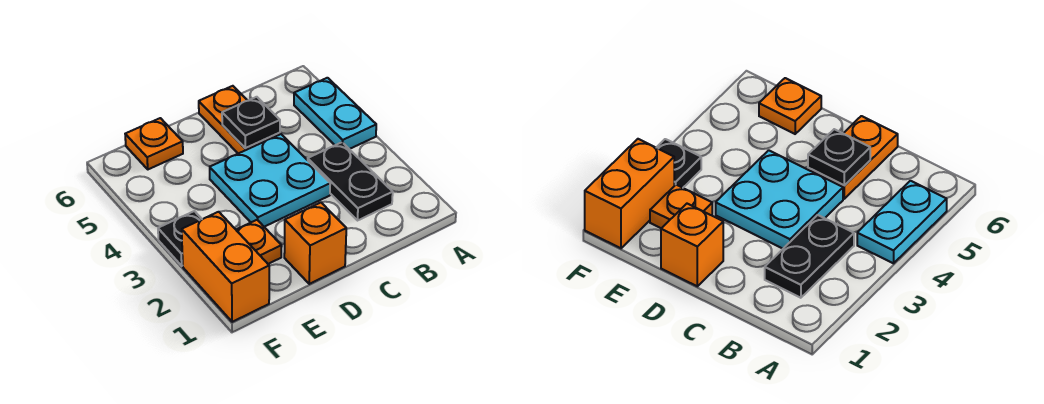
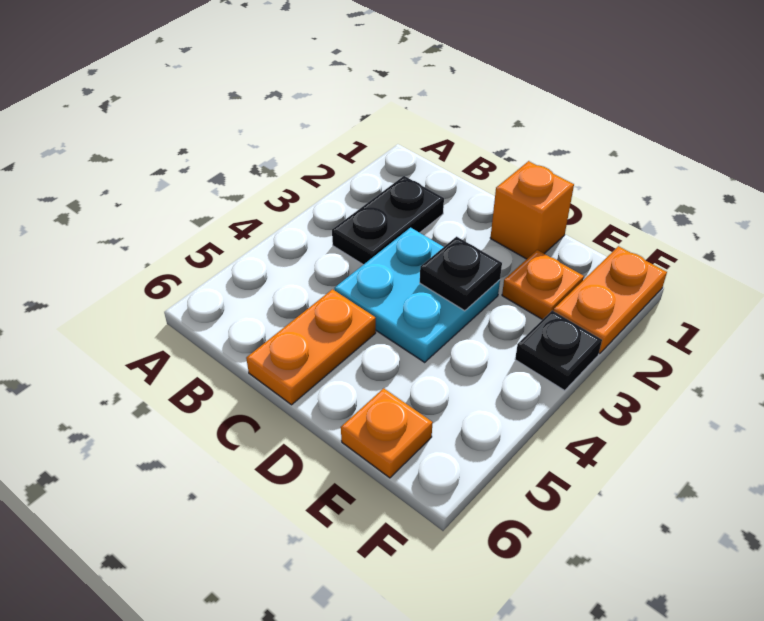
cyan plate A4:A5 level 1 -> none
black plate C5 level 2 -> black plate D3 level 2
orange brick F1:F2 level 1 -> orange plate F1:F2 level 1

